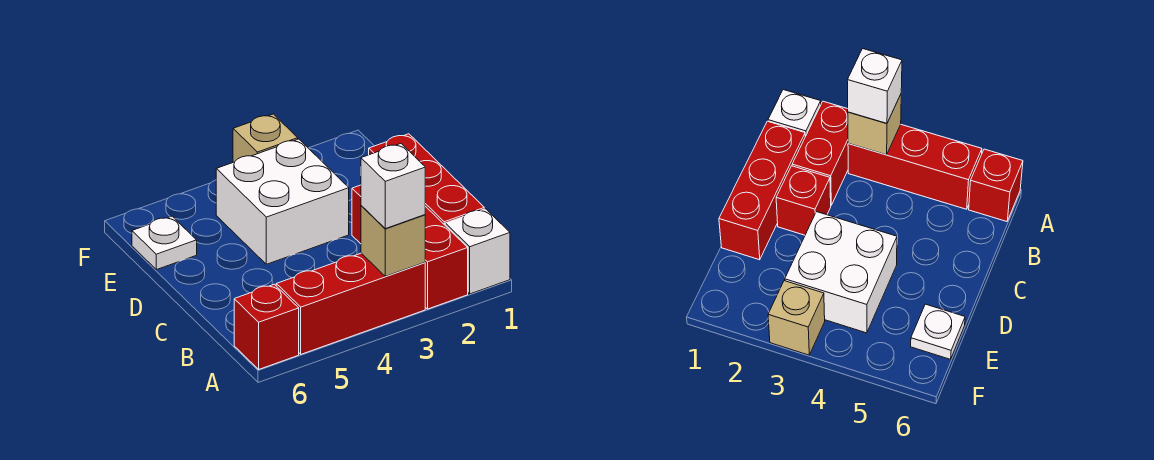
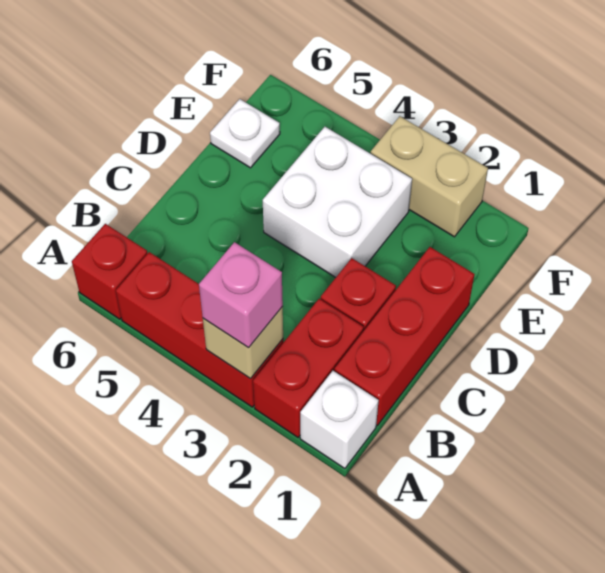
white brick A3 level 3 -> pink brick A3 level 3
tan brick F3 level 1 -> tan brick F2:F3 level 1

